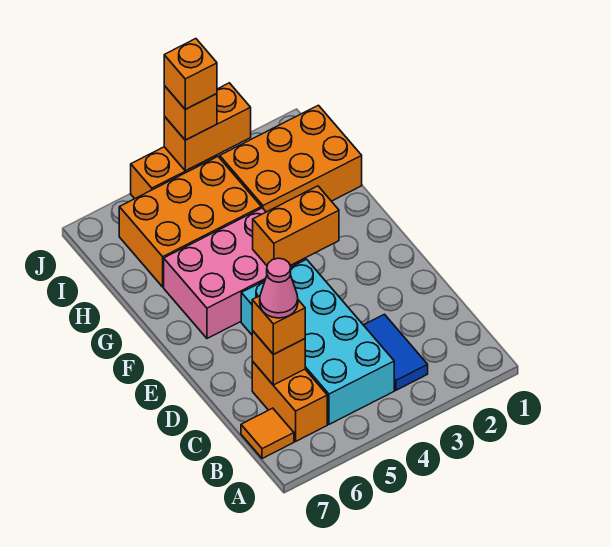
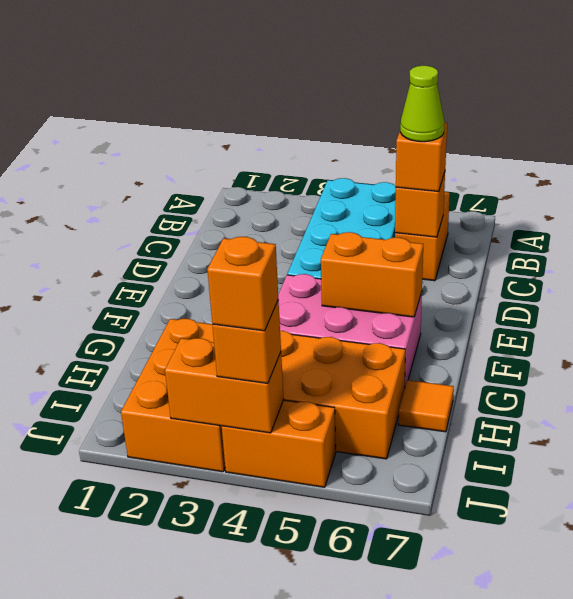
blue tile B3:C3 level 1 -> none
orange tile B7 level 1 -> orange tile H7 level 1
pink cone C6 level 4 -> lime cone C6 level 4
orange brick F3:F4 level 2 -> orange brick F5:F6 level 2
orange brick H1:I3 level 1 -> orange brick H2:J3 level 1

